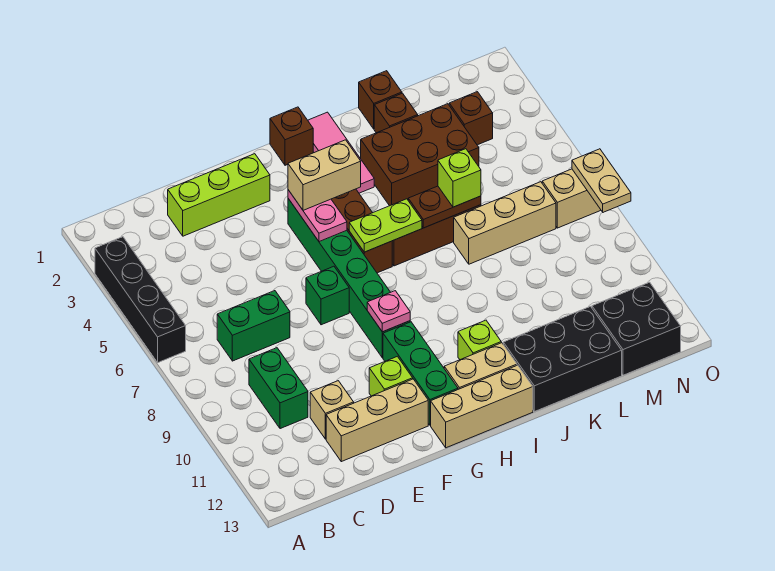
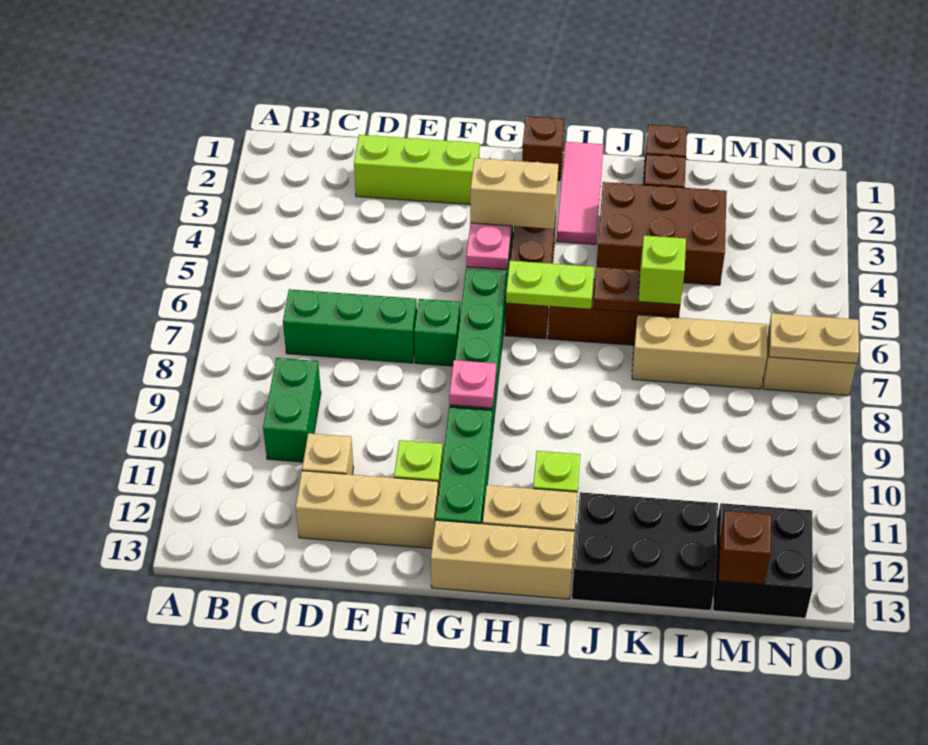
black brick A3:A6 level 1 -> none
green brick C7:D7 level 1 -> green brick C7:E7 level 1
brown brick M3 level 1 -> brown brick M13 level 2
tan plate O7:O8 level 2 -> tan plate N7:O7 level 2

